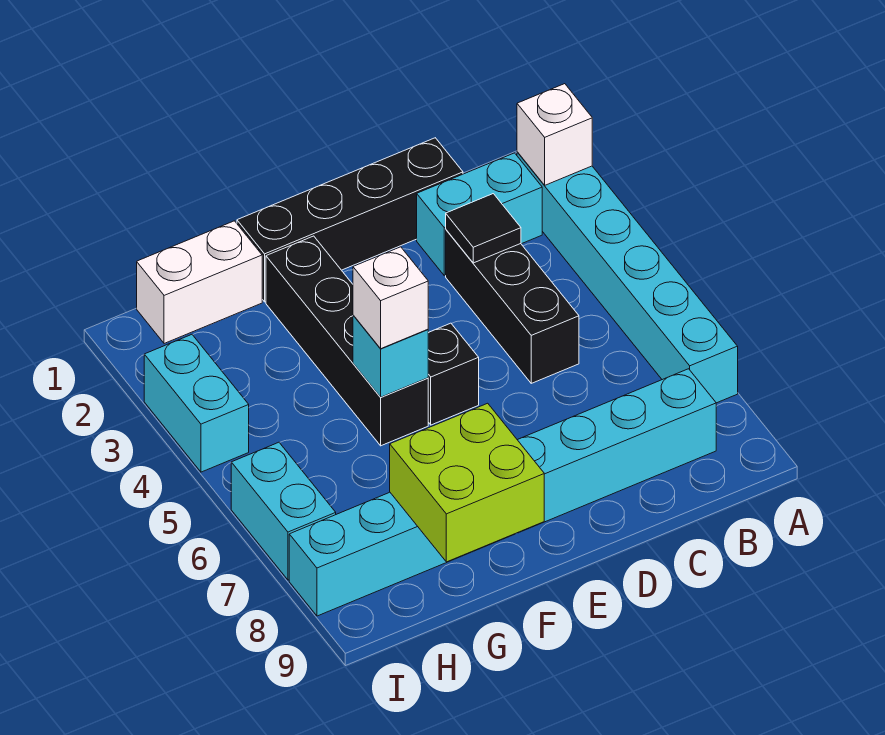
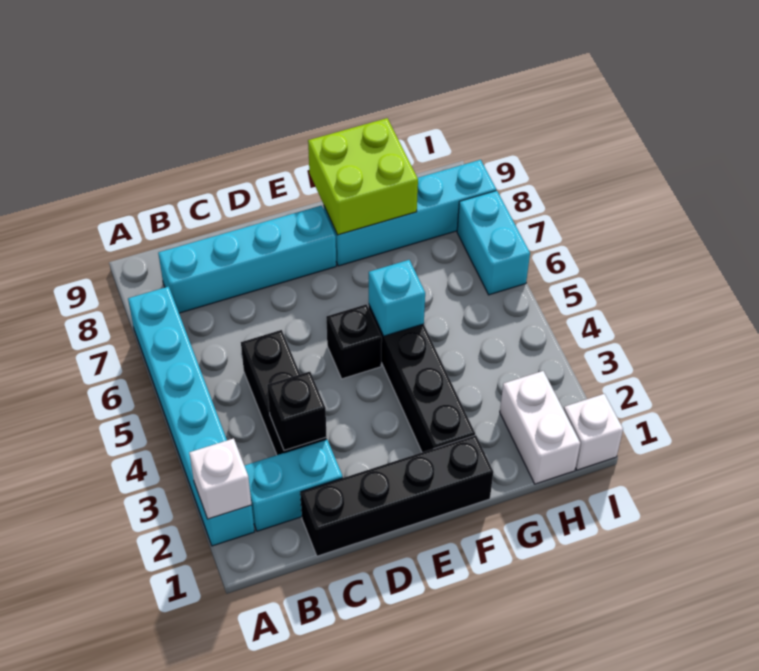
black tile C3 level 2 -> black brick C3 level 2
white brick F5 level 3 -> white brick I1 level 1
white brick G1:H1 level 1 -> white brick H1:H2 level 1
cyan brick I3:I4 level 1 -> none

